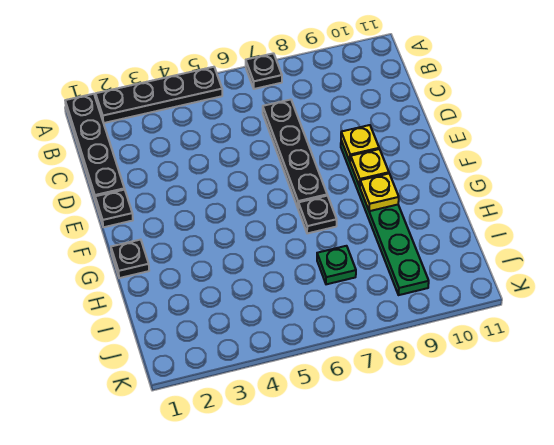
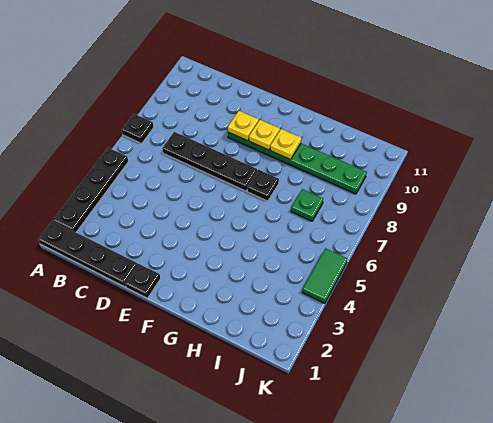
black plate G1 level 1 -> none
none -> green tile K4:K5 level 1

